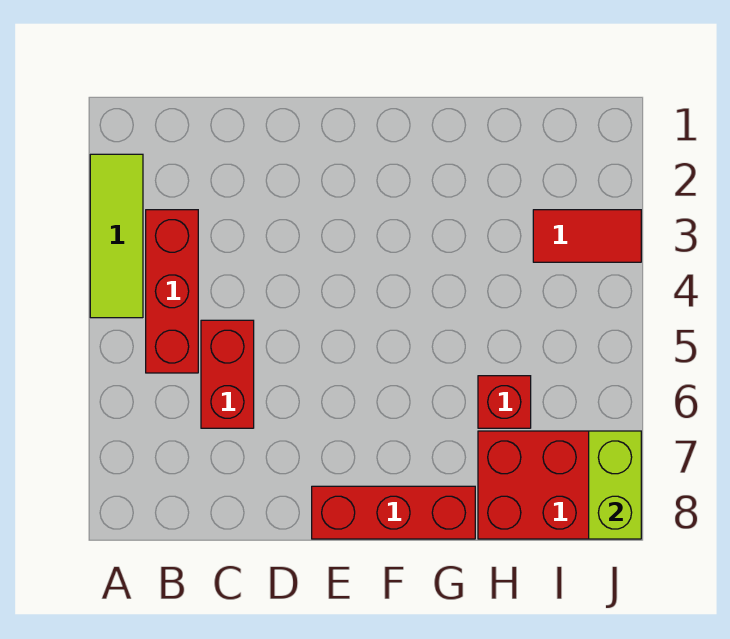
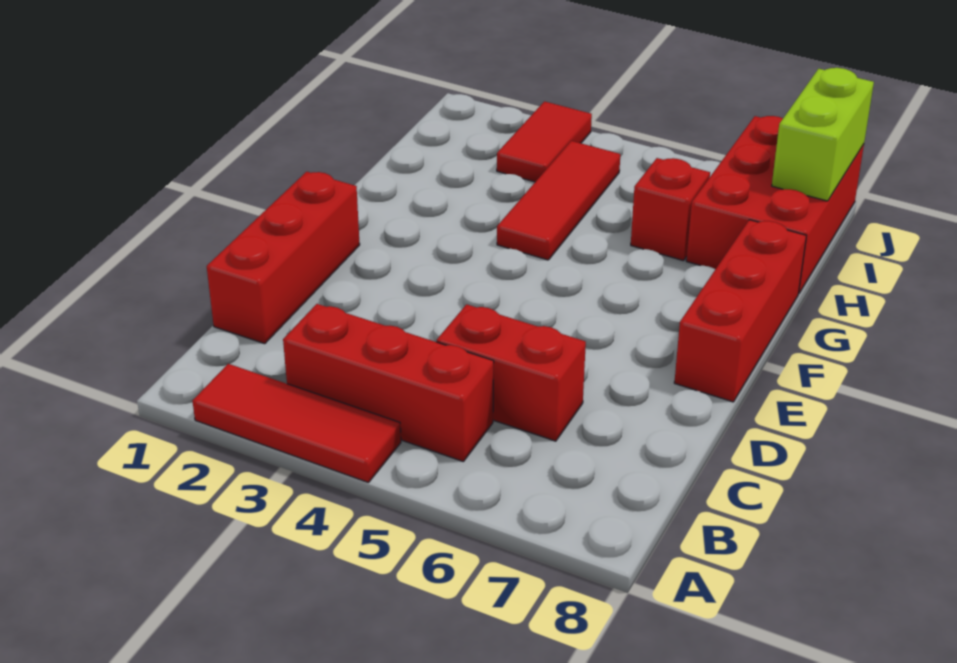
lime tile A2:A4 level 1 -> red tile A2:A4 level 1
none -> red brick C1:E1 level 1
none -> red tile G4:I4 level 1
lime brick J7:J8 level 2 -> lime brick I8:J8 level 2

